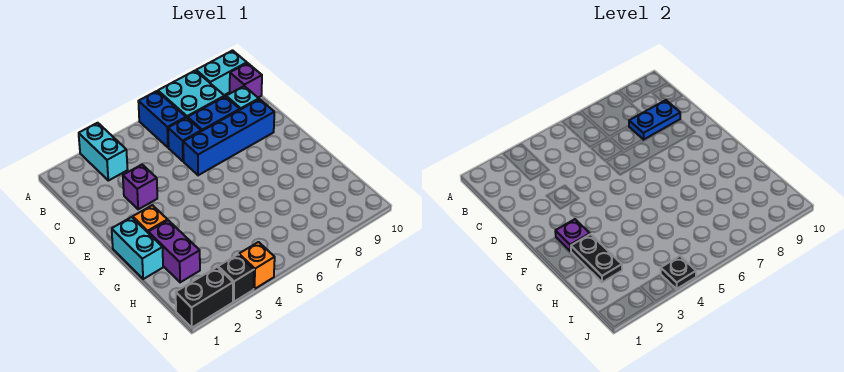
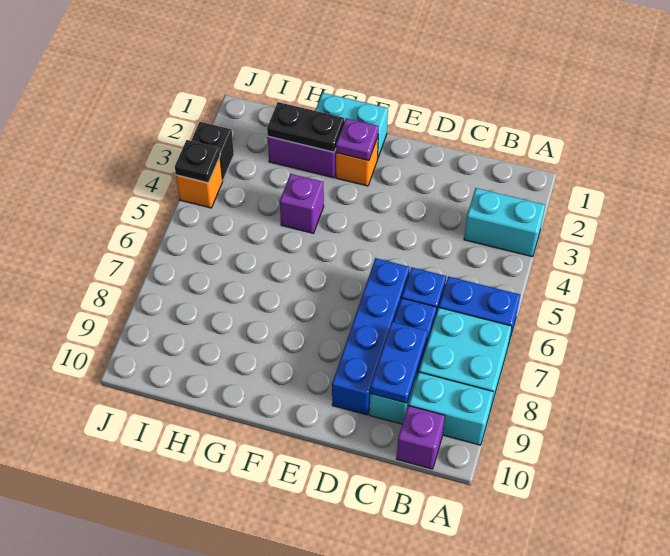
cyan brick A9:A10 level 1 -> cyan brick A9:B9 level 1
purple brick D3 level 1 -> purple brick G4 level 1
black brick J1:J2 level 1 -> none

